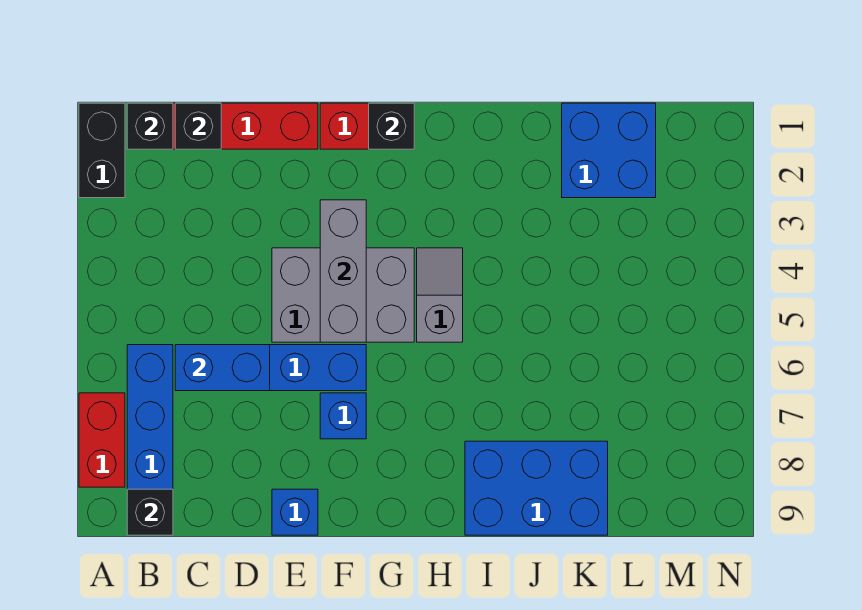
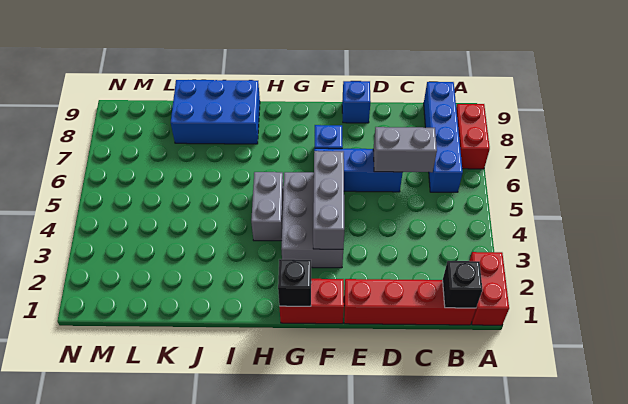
black brick A1:A2 level 1 -> red brick A1:A2 level 1
black brick B9 level 2 -> none
black brick C1 level 2 -> none
blue brick C6:D6 level 2 -> grey brick C6:D6 level 2
grey brick E4:G5 level 1 -> grey brick F3:G5 level 1
grey slope H4:H5 level 1 top 5 -> grey brick H4:H5 level 1
blue brick K1:L2 level 1 -> none

